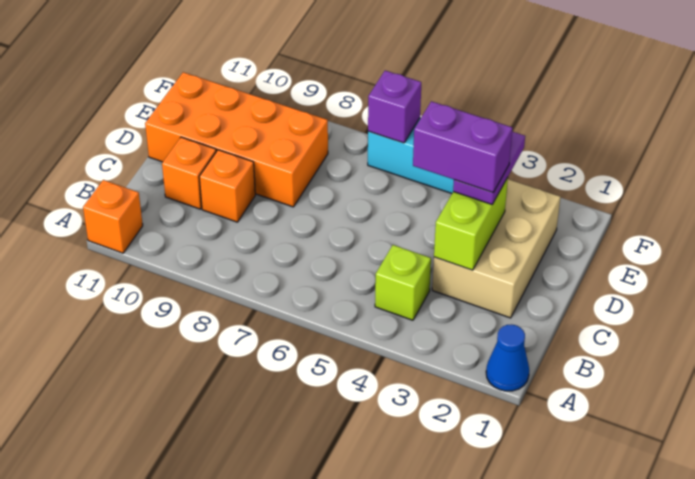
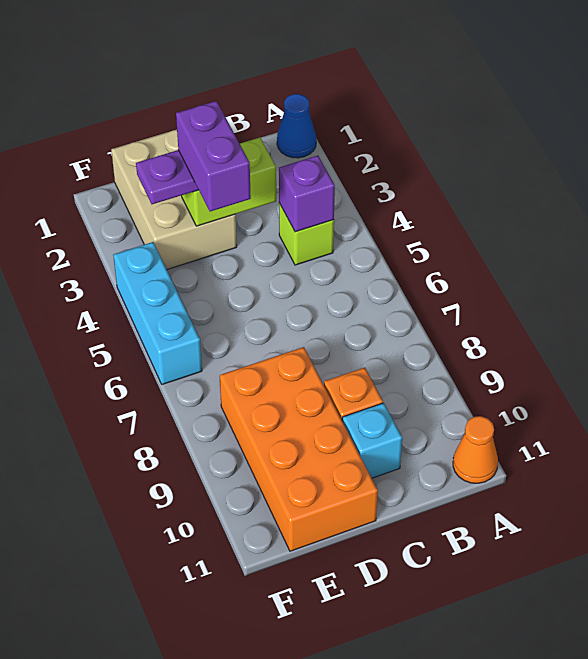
orange brick A11 level 1 -> orange cone A11 level 1
tan brick C2:E3 level 1 -> tan brick D1:E3 level 1
orange brick C10 level 1 -> cyan brick C10 level 1
purple brick F6 level 2 -> purple brick B4 level 2

